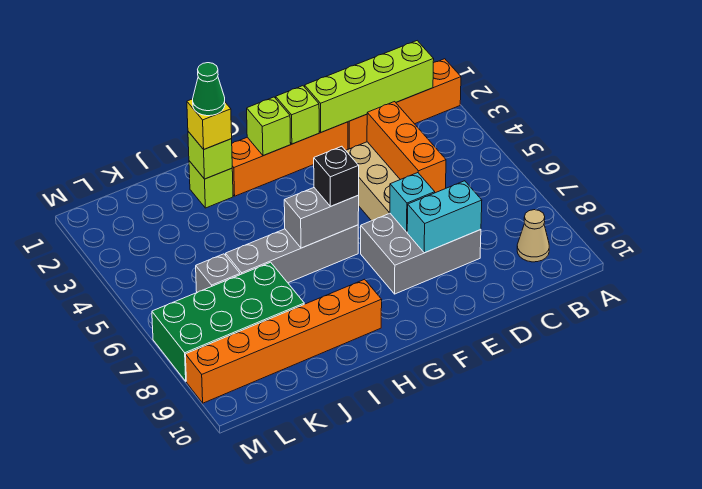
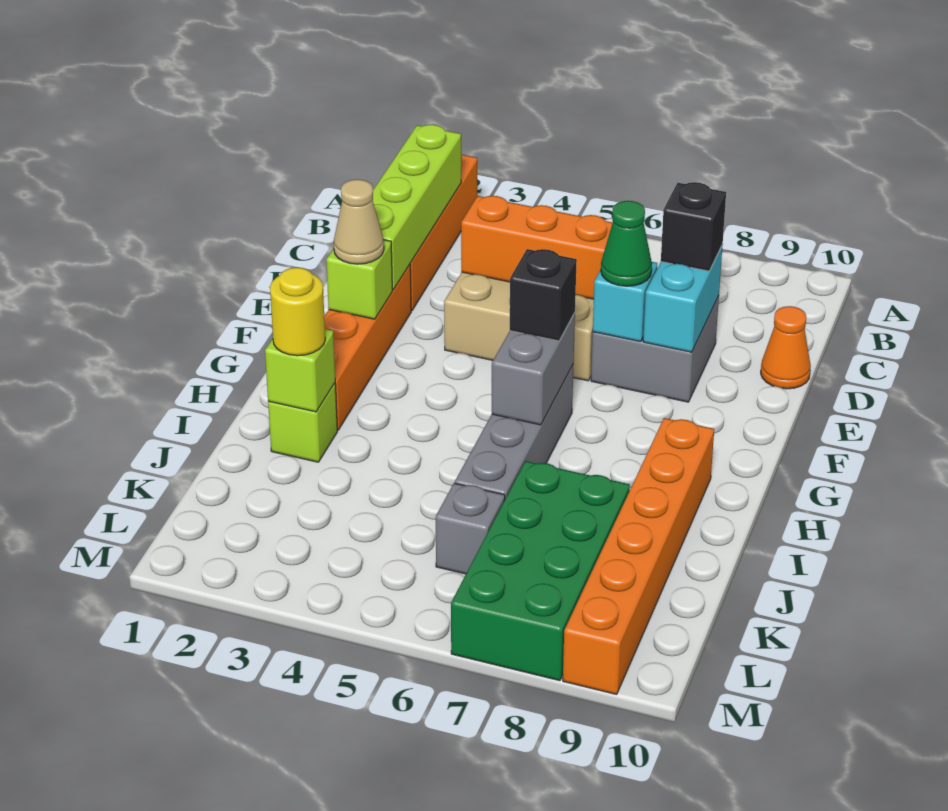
tan cone B9 level 1 -> tan cone F2 level 3
grey brick D7:F8 level 1 -> grey brick D7:E8 level 1
none -> black brick D8 level 3
none -> orange cone D10 level 1
lime brick G2 level 2 -> none
yellow brick I2 level 3 -> yellow round brick I2 level 3
green cone I2 level 4 -> green cone E7 level 3

